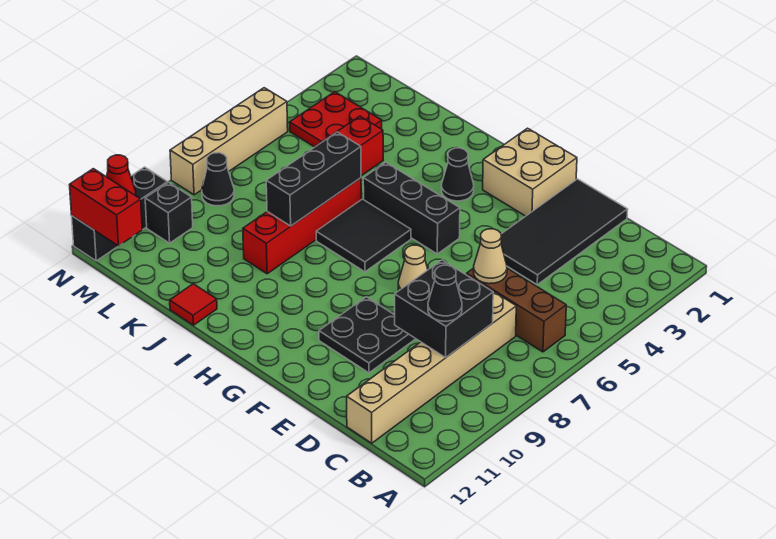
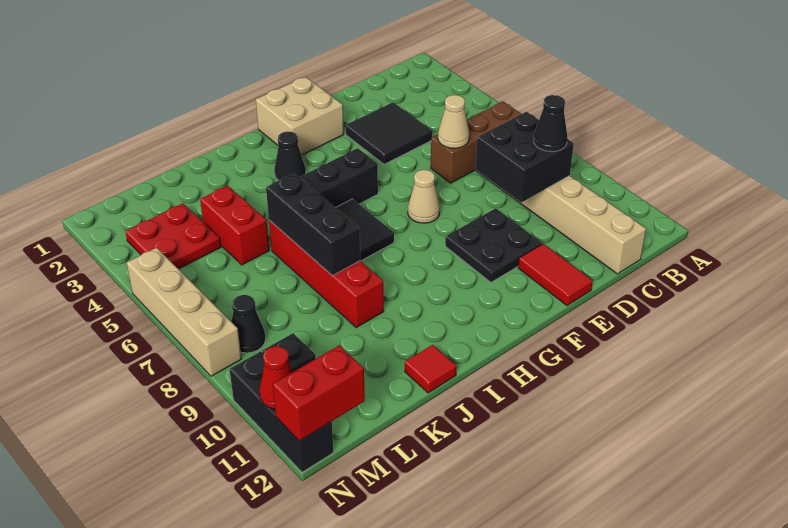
black tile D1:E4 level 1 -> black tile D3:E4 level 1
none -> red tile E11:E12 level 1

